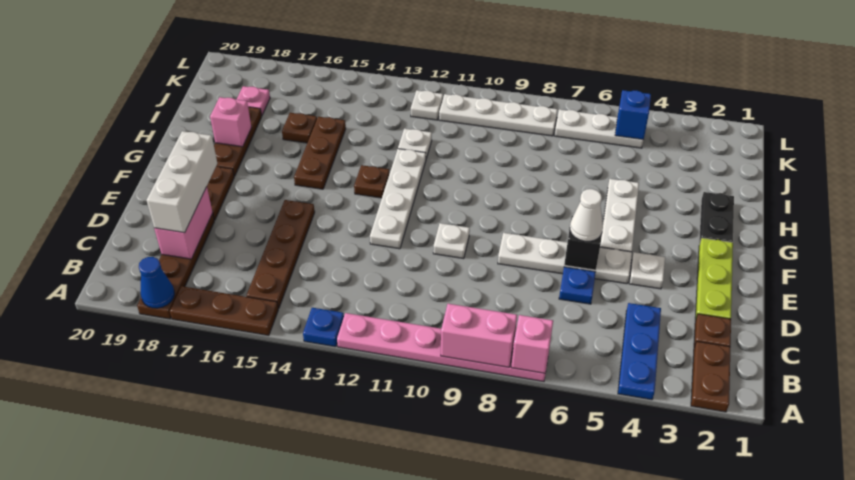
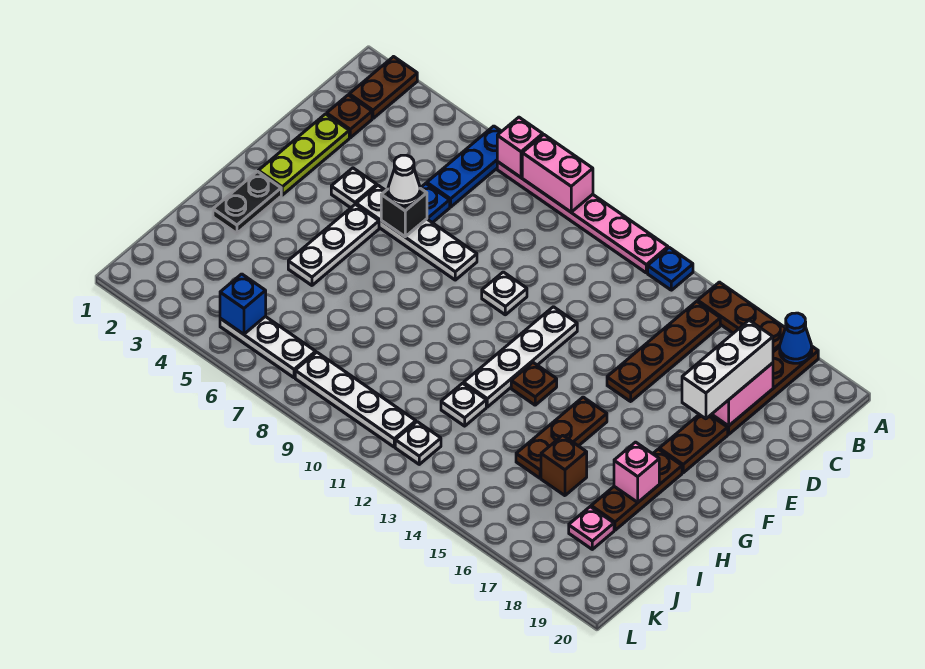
blue plate A4:C4 level 1 -> blue plate A6:C6 level 1
brown plate I16 level 1 -> brown brick I16 level 1

